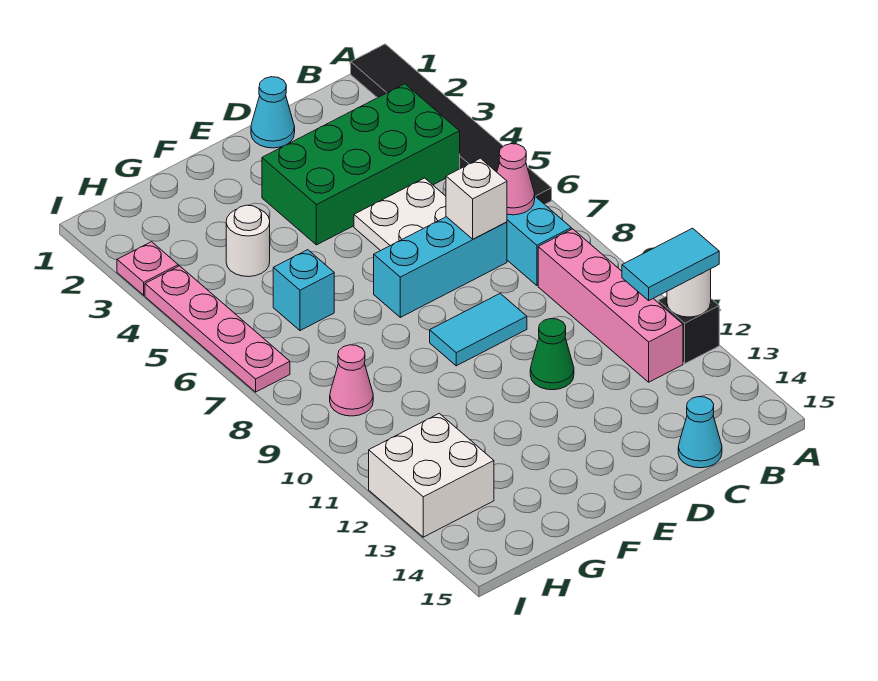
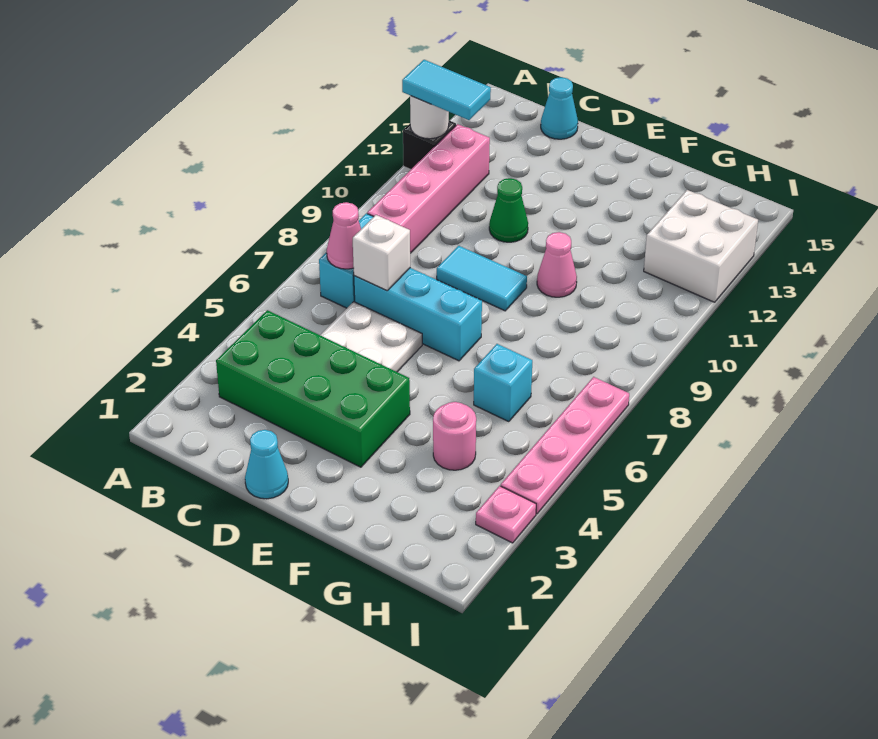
black tile A1:A6 level 1 -> none
white round brick G4 level 1 -> pink round brick G4 level 1
pink cone H9 level 1 -> pink cone F10 level 1

